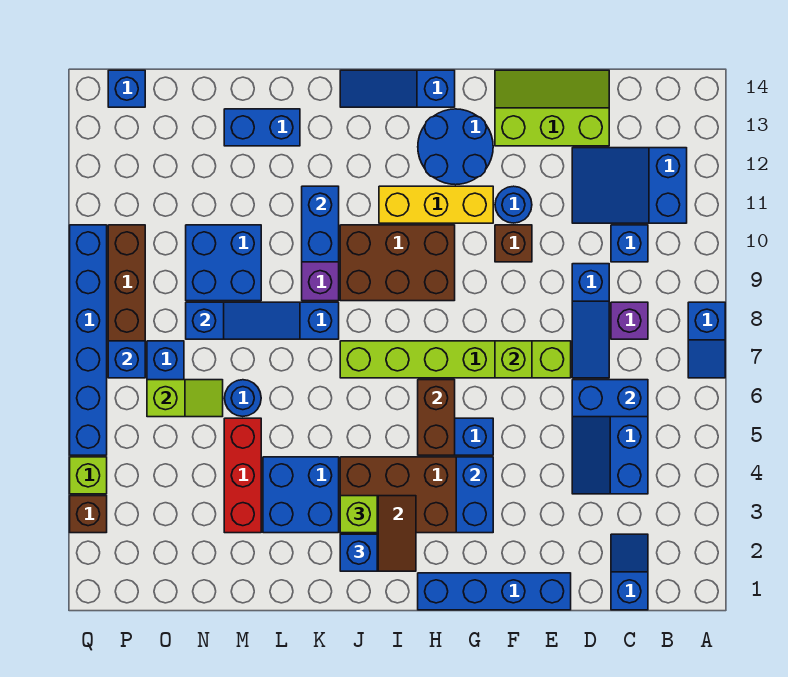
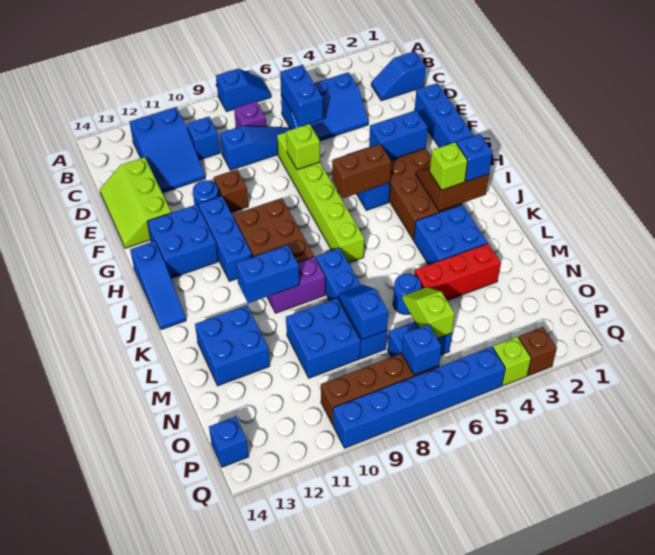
yellow brick G11:I11 level 1 -> blue brick G11:I11 level 1
blue round brick G12:H13 level 1 -> blue brick G12:H13 level 1
blue slope L8:N8 level 2 top N -> blue slope M8:N8 level 2 top N
blue brick L13:M13 level 1 -> blue brick L12:M13 level 1

